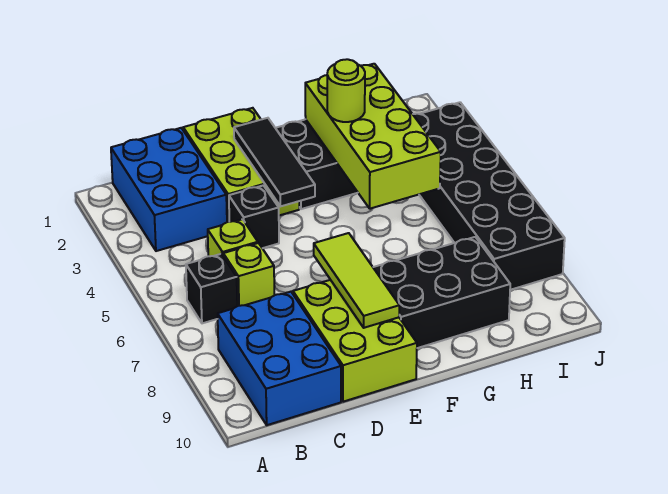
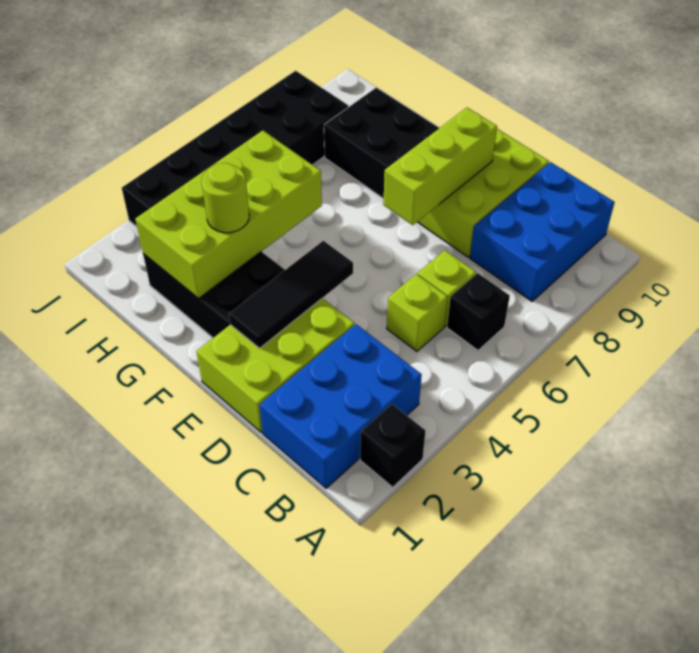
black brick D4 level 1 -> black brick A2 level 1
lime tile E7:E9 level 2 -> lime brick E7:E9 level 2

